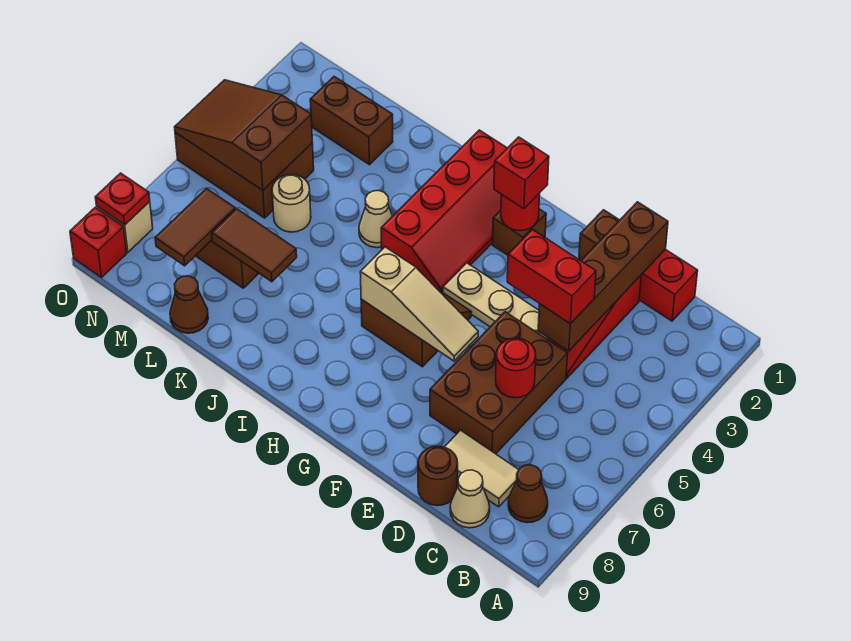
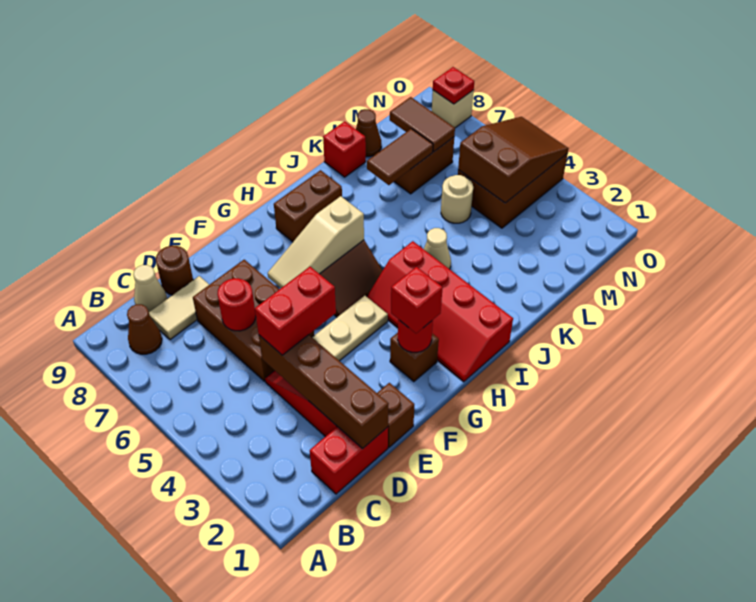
brown brick L2:M2 level 1 -> brown brick H8:I8 level 1
red brick O9 level 1 -> red brick K9 level 1

